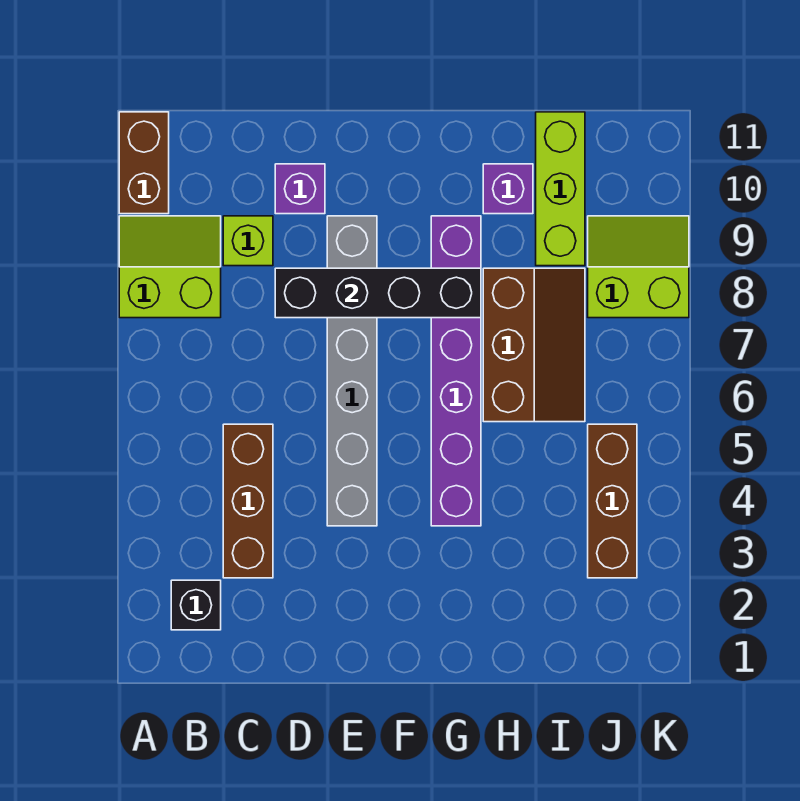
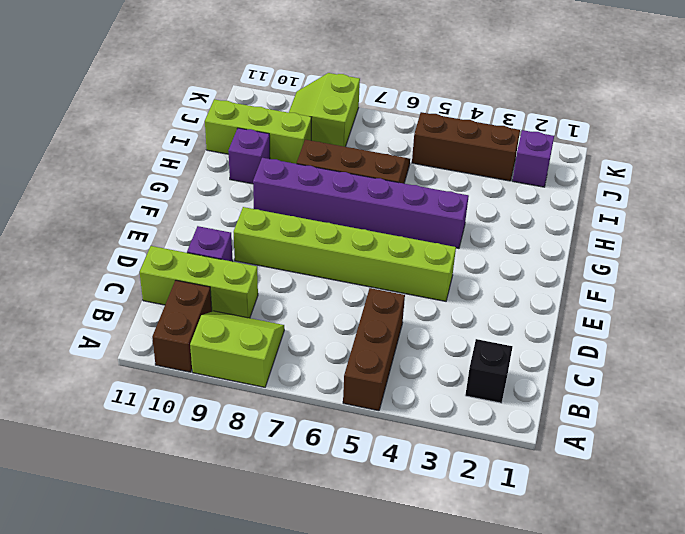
lime slope A8:B9 level 1 top 8 -> lime slope A8:B9 level 1 top A
brown brick A10:A11 level 1 -> brown brick A10:B10 level 1
brown brick C3:C5 level 1 -> brown brick A5:C5 level 1
lime brick C9 level 1 -> lime brick C9:C11 level 1
black brick D8:G8 level 2 -> none
grey brick E4:E9 level 1 -> lime brick E4:E9 level 1
none -> purple brick J2 level 1

